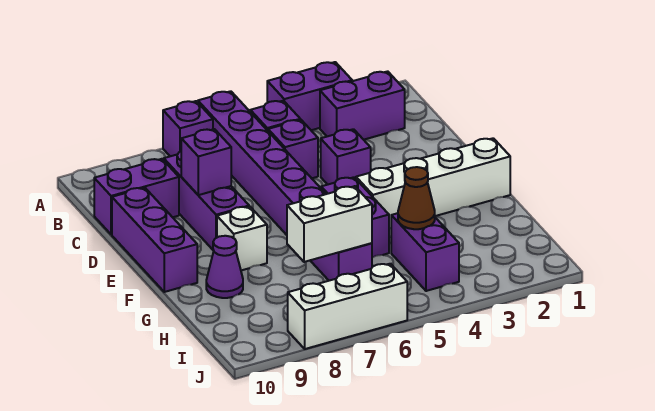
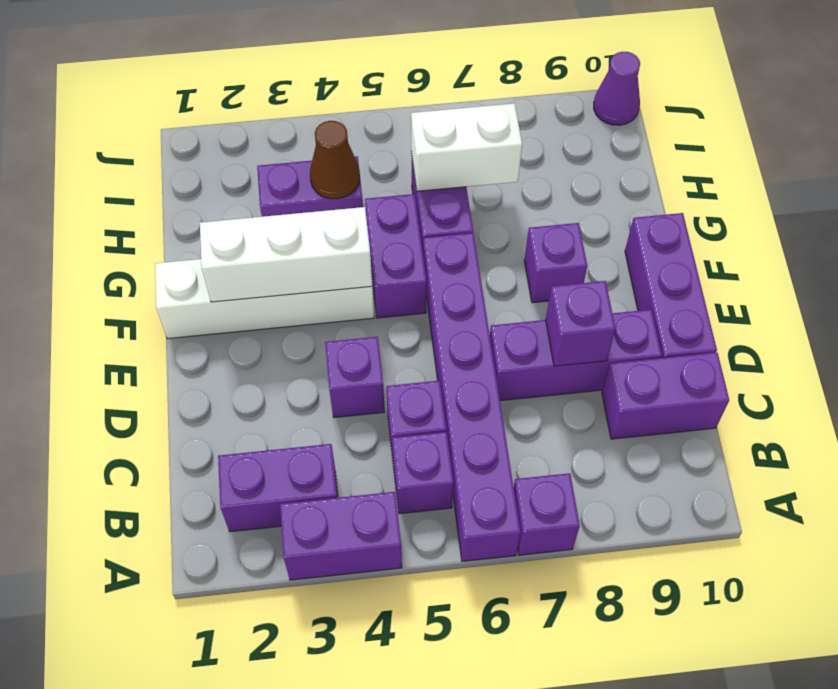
purple brick C8:E8 level 1 -> purple brick D7:D9 level 1
white brick F8 level 1 -> purple brick F8 level 1
purple cone G9 level 1 -> purple cone J10 level 1
purple brick H4:I4 level 1 -> purple brick H3:H4 level 1
white brick J6:J8 level 1 -> white brick F2:F4 level 2

